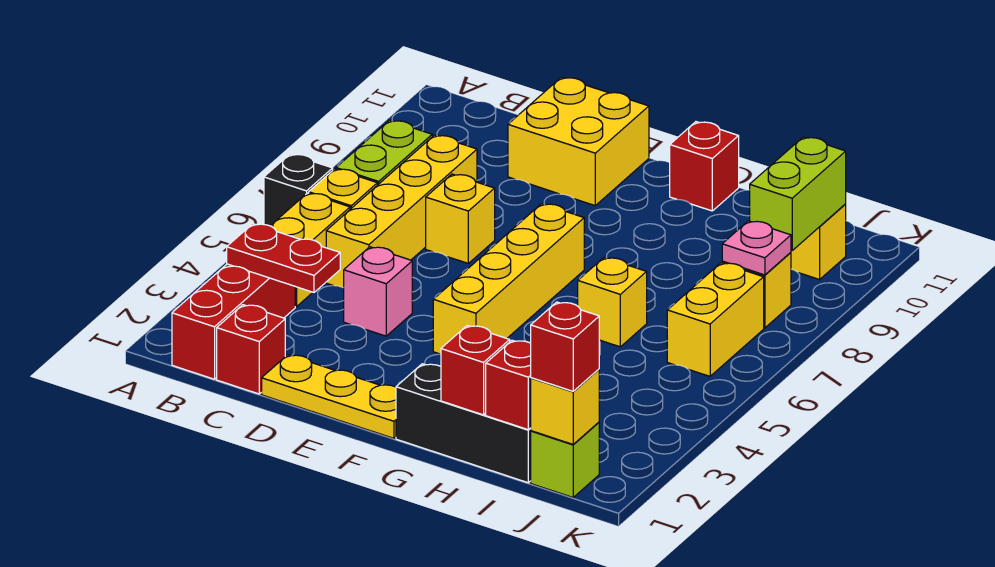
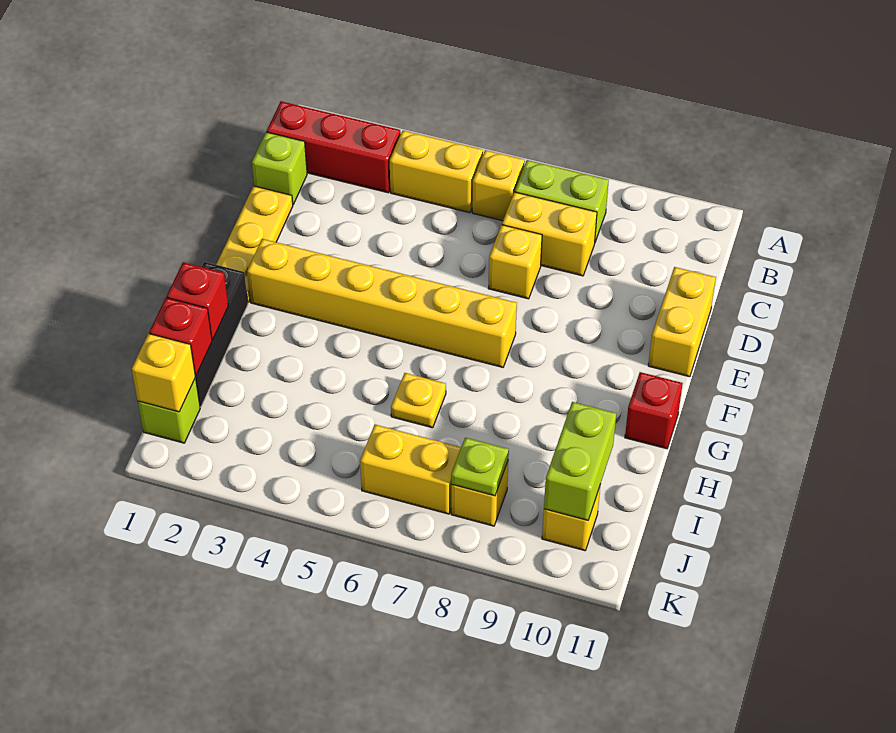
black brick A6 level 1 -> none
red plate B3:C3 level 2 -> none
red brick C1 level 1 -> lime brick C1 level 1
yellow brick C5:C8 level 1 -> yellow brick C7:C8 level 1
pink brick D4 level 1 -> none
yellow brick D10:E11 level 1 -> yellow brick D11:E11 level 1
yellow brick F4:F7 level 1 -> yellow brick F2:F7 level 1
yellow brick H6 level 1 -> yellow plate H6 level 1
red brick J1 level 3 -> none
pink plate J8 level 2 -> lime plate J8 level 2
lime brick J9:J10 level 2 -> lime brick I10:J10 level 2

